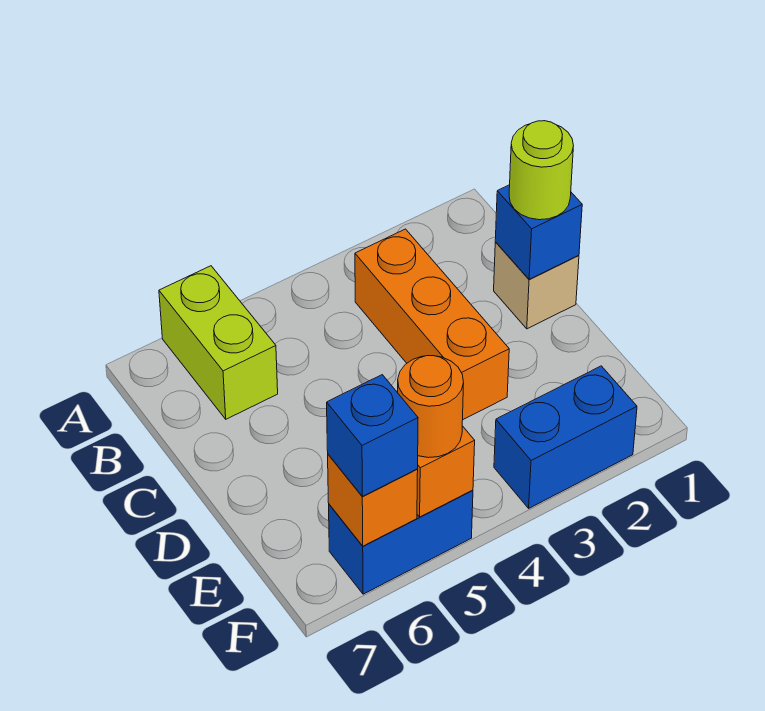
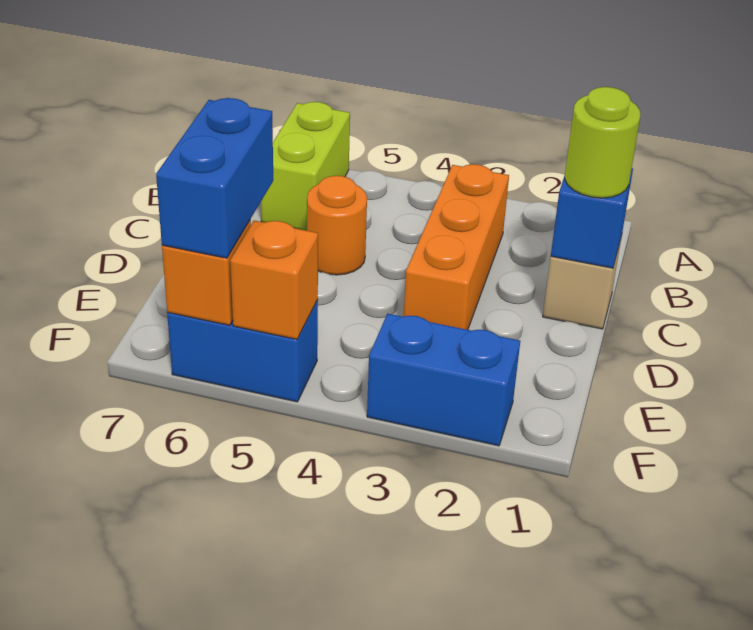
orange round brick F5 level 3 -> orange round brick C5 level 1
blue brick F6 level 3 -> blue brick E6:F6 level 3

